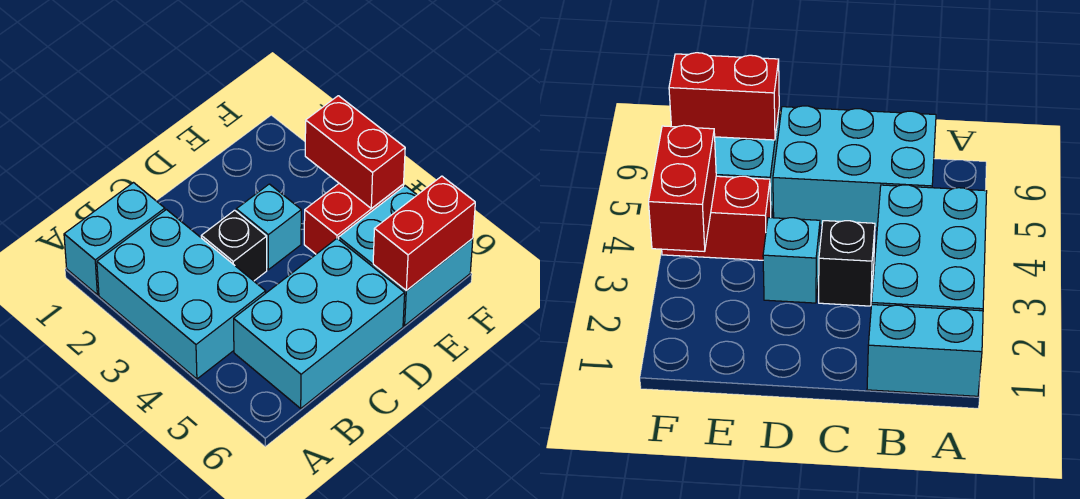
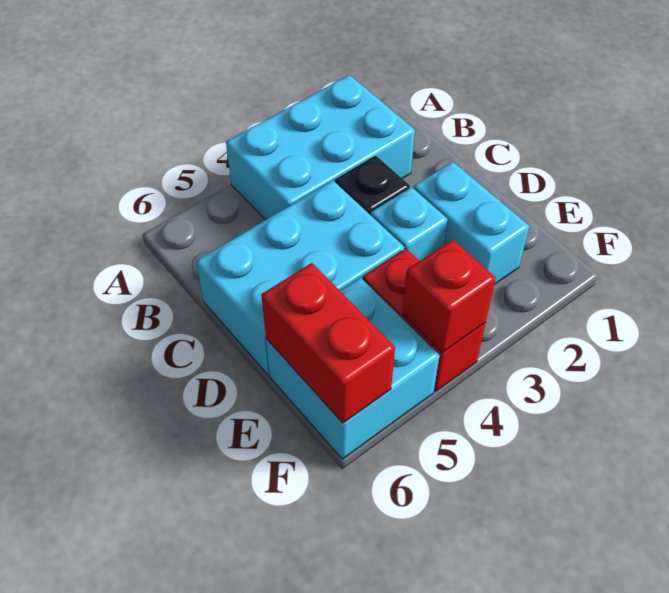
cyan brick A1:B1 level 1 -> cyan brick D2:E2 level 1
cyan brick B5:D6 level 1 -> cyan brick C4:D6 level 1
red brick F3:F4 level 2 -> red brick F4 level 2

